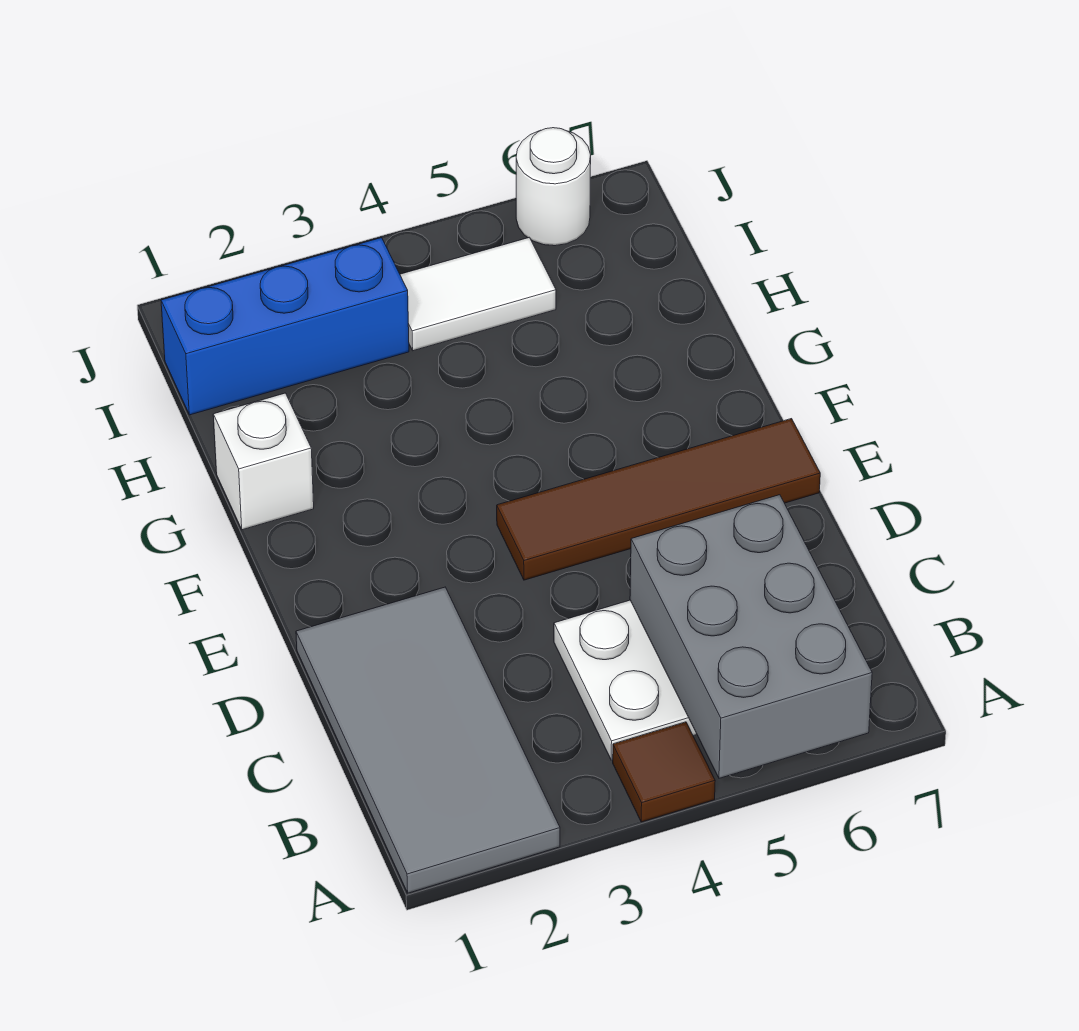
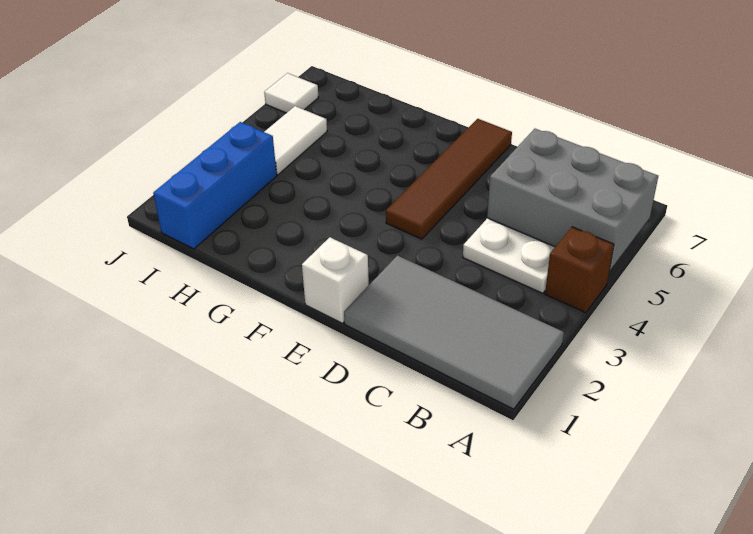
brown tile A4 level 1 -> brown brick A4 level 1
white brick G1 level 1 -> white brick E1 level 1
white round brick J6 level 1 -> white tile J6 level 1

